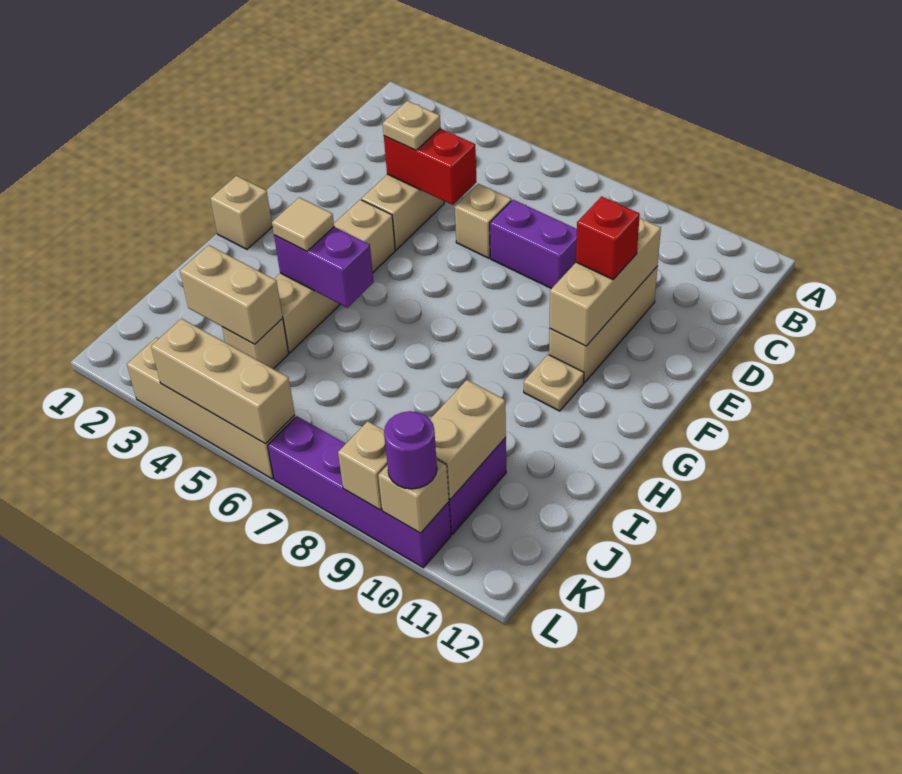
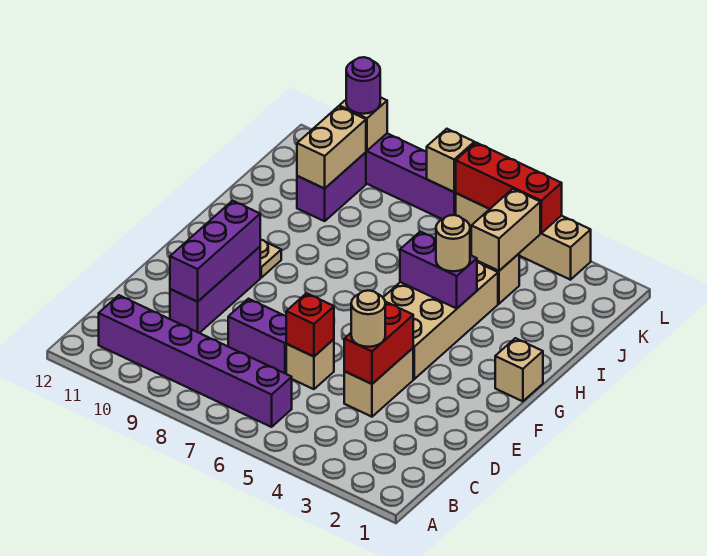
none -> purple brick B6:B11 level 1
red brick D4:D5 level 2 -> red brick D4:E4 level 2
tan plate D4 level 3 -> tan round brick D4 level 3
tan brick D10:F10 level 1 -> purple brick D10:F10 level 1
tan brick D10:F10 level 2 -> purple brick D10:F10 level 2
red brick E10 level 3 -> red brick D6 level 2
tan brick F4:I4 level 1 -> tan brick F4:I5 level 1
tan tile H4 level 3 -> tan round brick H4 level 3
tan brick J3:J4 level 2 -> tan brick J4:K4 level 2
tan brick L4:L6 level 2 -> red brick L4:L6 level 2
tan brick L9 level 2 -> tan brick L7 level 2

